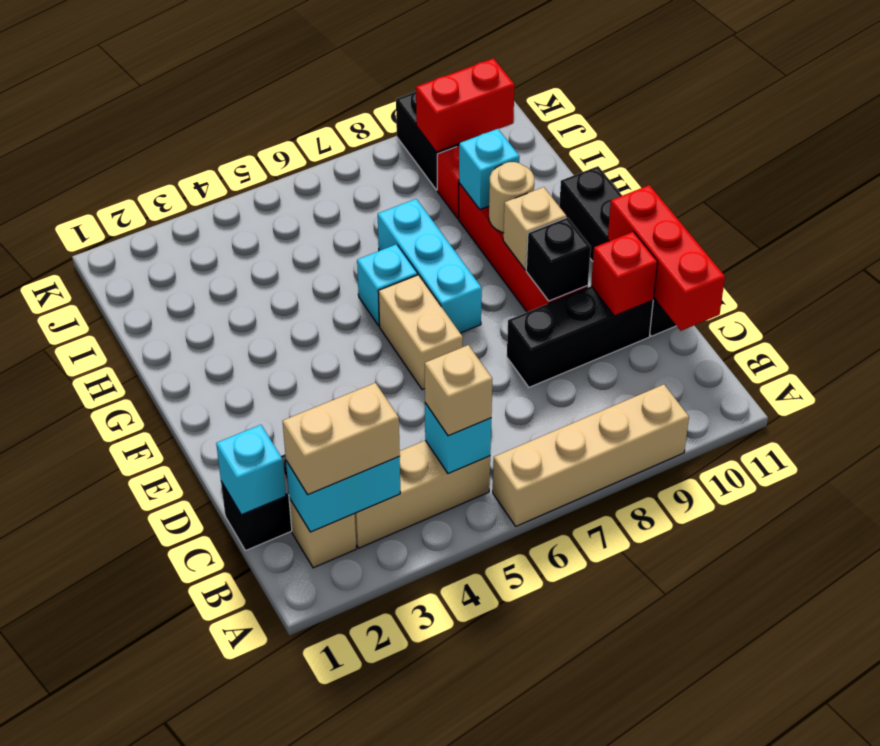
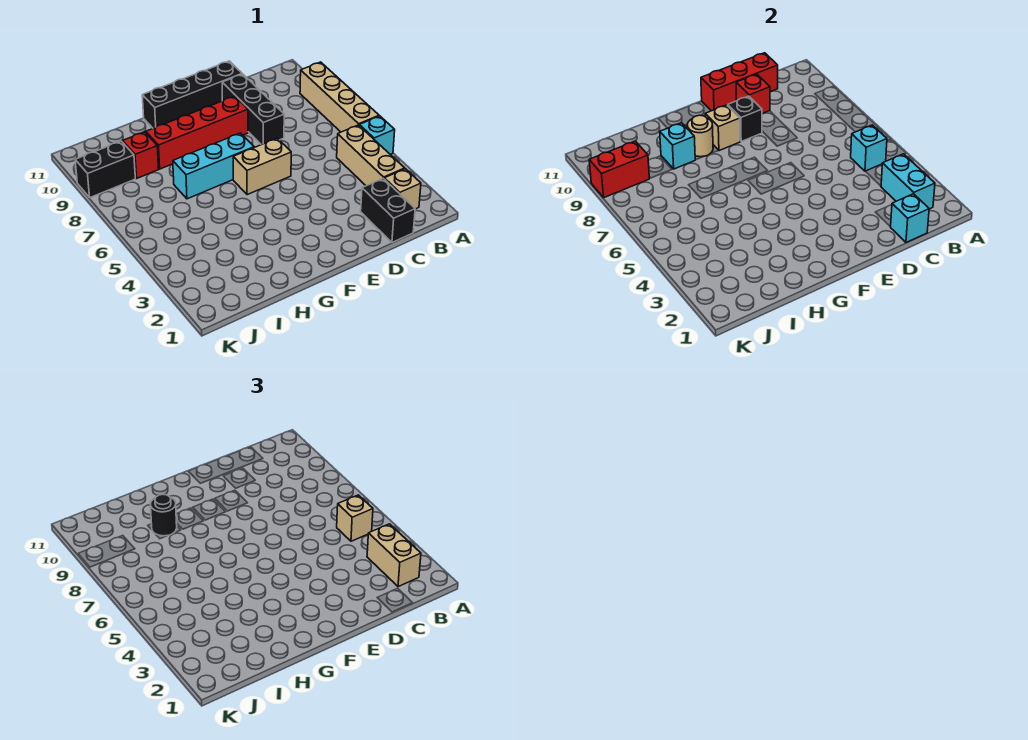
cyan brick G6 level 1 -> cyan brick A5 level 1
none -> black round brick H9 level 3
red brick J9:J10 level 2 -> red brick J9:K9 level 2

